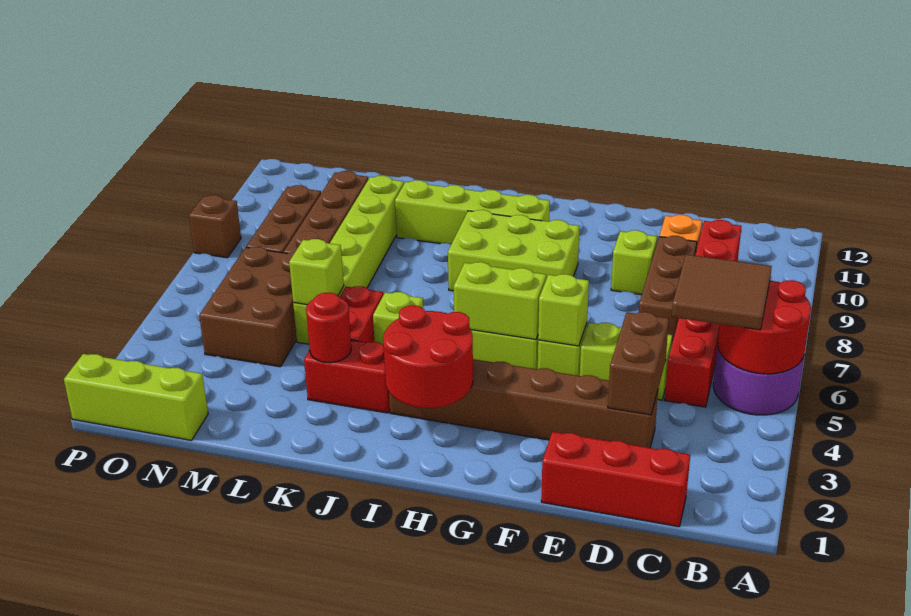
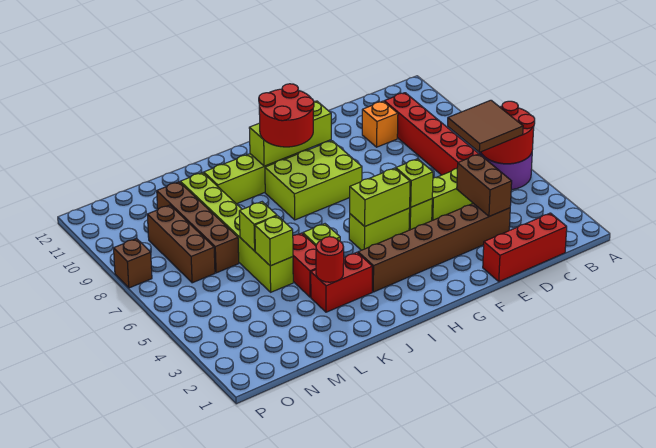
brown brick D7:D9 level 1 -> none
lime brick E9 level 1 -> lime brick L6 level 2
red round brick H2:I3 level 2 -> red round brick H9:I10 level 3
brown brick M4:N6 level 1 -> none
lime brick N1:P1 level 1 -> lime brick G10:I10 level 2

